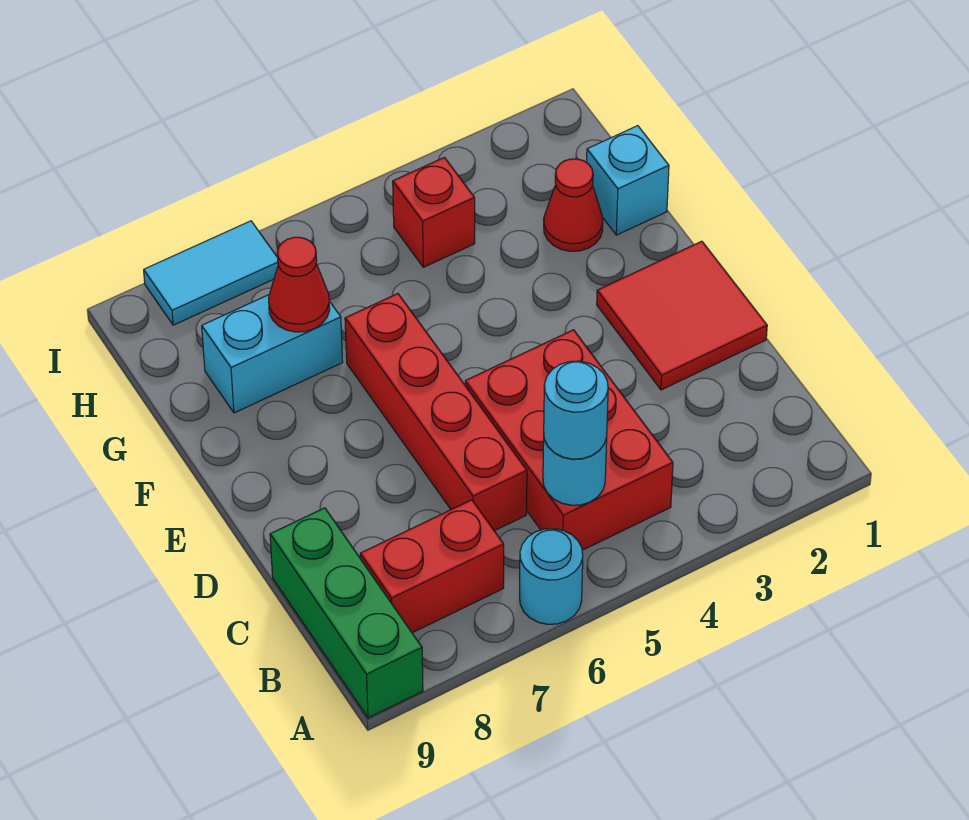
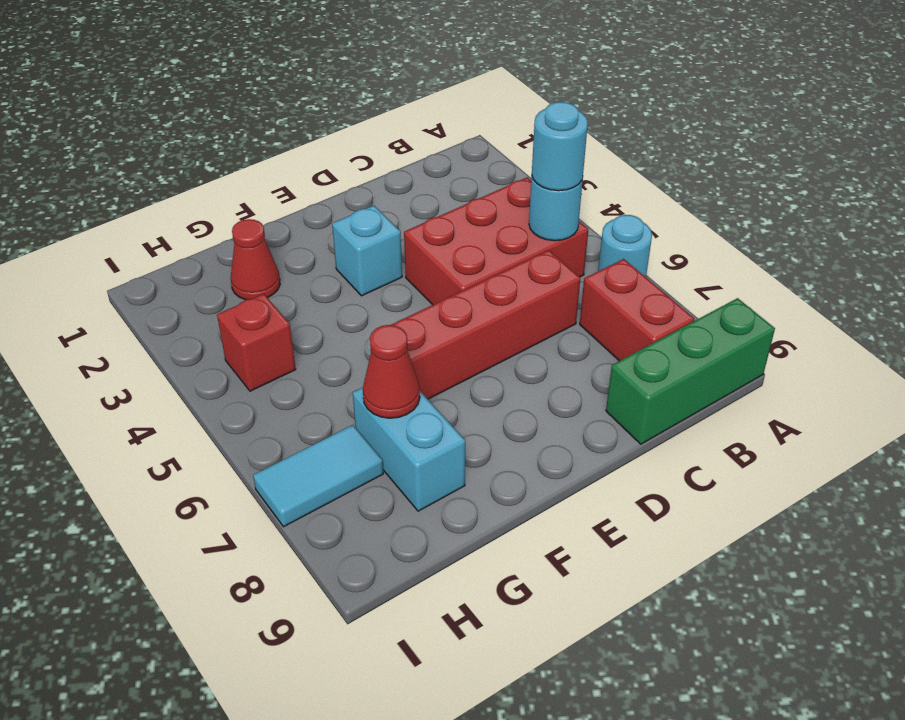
red tile D1:E2 level 1 -> none
cyan brick G1 level 1 -> cyan brick E3 level 1
cyan tile I7:I8 level 1 -> cyan tile H7:I7 level 1

